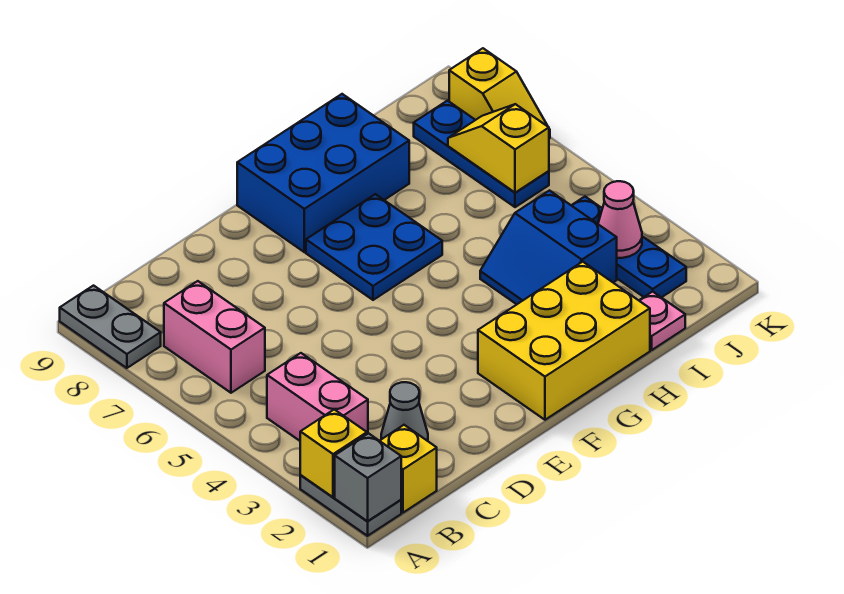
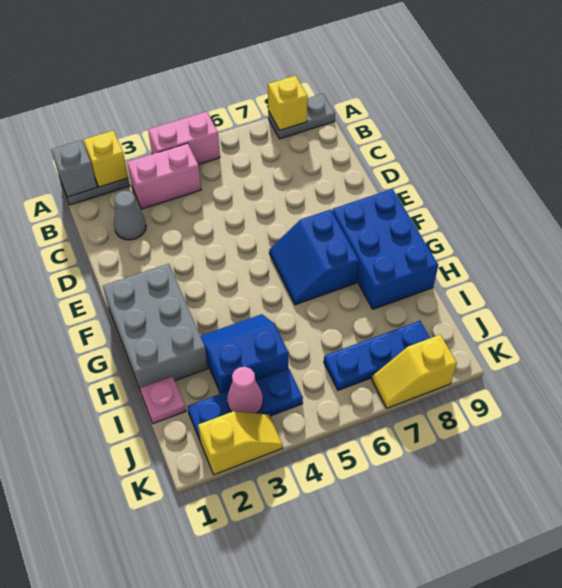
yellow brick B1 level 1 -> yellow brick A8 level 2
pink brick B6:B7 level 1 -> pink brick A4:A5 level 1
yellow brick F1:H2 level 1 -> grey brick F1:H2 level 1
blue plate F6:G7 level 1 -> blue slope F6:G7 level 1 top 7
yellow slope J6:J7 level 2 top 6 -> yellow slope K2:K3 level 1 top 2

